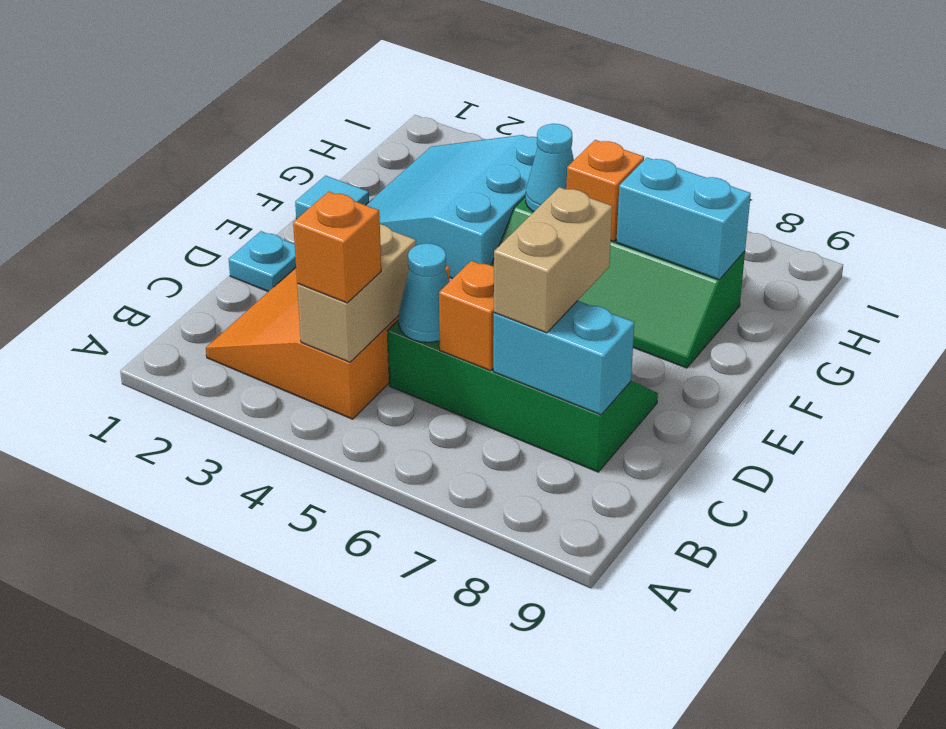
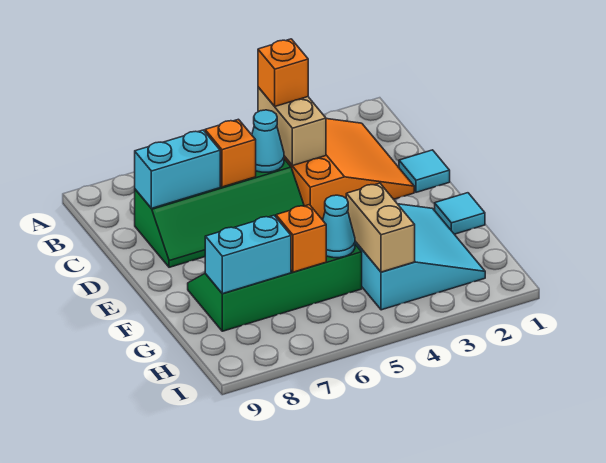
tan brick C7:D7 level 3 -> tan brick G4:H4 level 2
cyan plate D1 level 1 -> cyan tile D1 level 1

